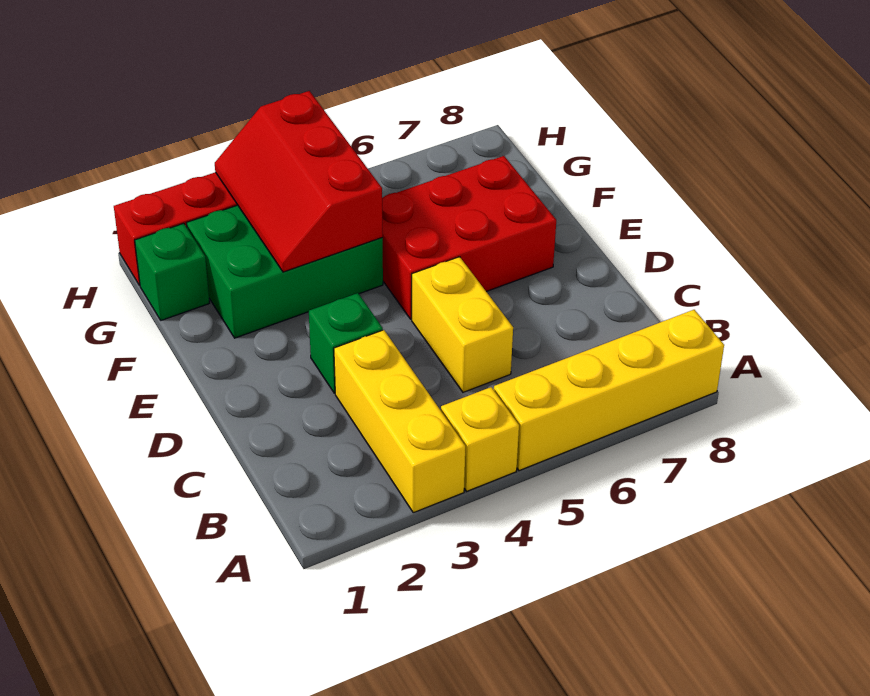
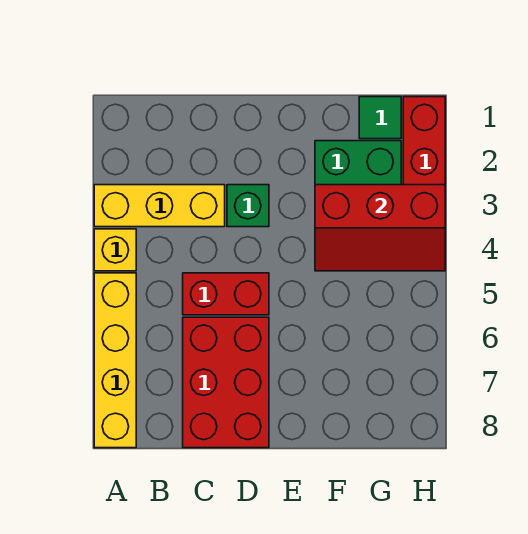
yellow brick C5:D5 level 1 -> red brick C5:D5 level 1
red brick E5:F7 level 1 -> red brick C6:D8 level 1
red slope F3:H4 level 2 top 4 -> red slope F3:H4 level 2 top 3
green brick G1 level 1 -> green tile G1 level 1

